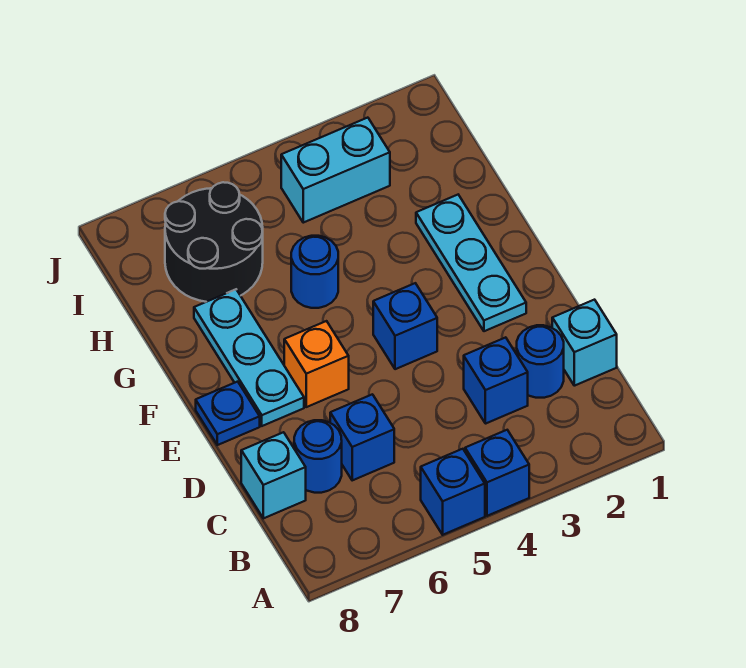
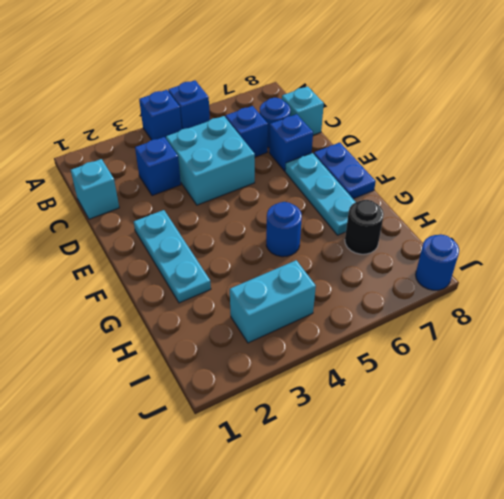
blue round brick C2 level 1 -> blue round brick J8 level 1
none -> cyan brick C4:D5 level 1
blue brick E4 level 1 -> blue brick D7 level 1
orange brick E6 level 1 -> none
blue plate E8 level 1 -> blue plate E8:F8 level 1
black round brick H6:I7 level 1 -> black round brick H7 level 1

